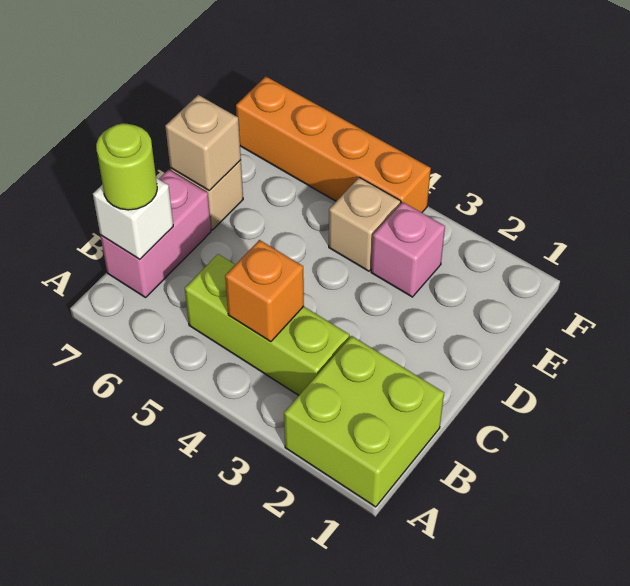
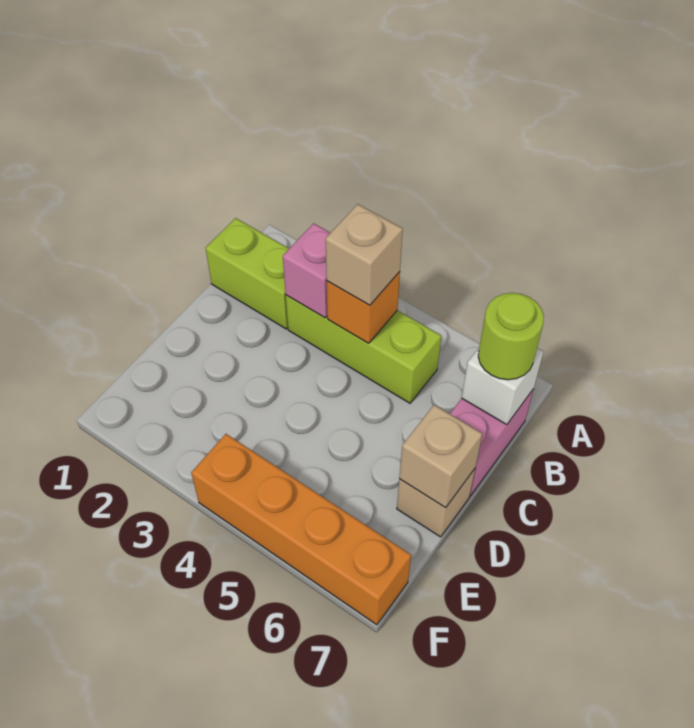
lime brick A1:B2 level 1 -> lime brick B1:B2 level 1
pink brick E3 level 1 -> pink brick B3 level 2
tan brick E4 level 1 -> tan brick B4 level 3

